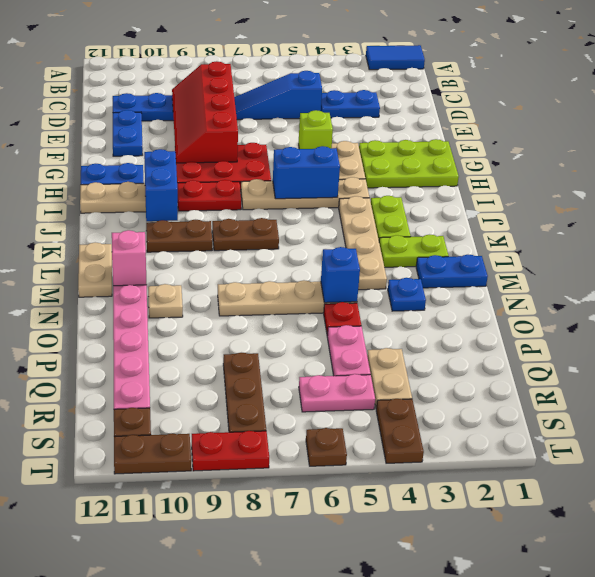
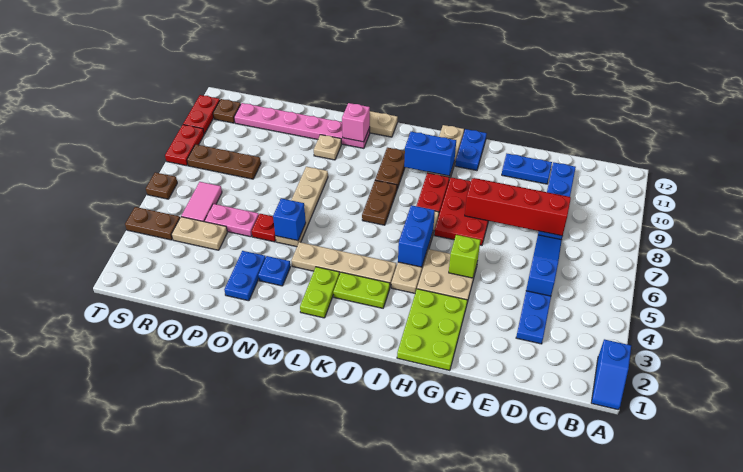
blue tile A1:A2 level 1 -> blue slope A1:A2 level 1 top 2
blue plate M1:M2 level 1 -> blue plate O2:O3 level 1
pink plate R5:R6 level 1 -> pink tile R5:R6 level 1
brown plate T10:T11 level 1 -> red plate T10:T11 level 1

